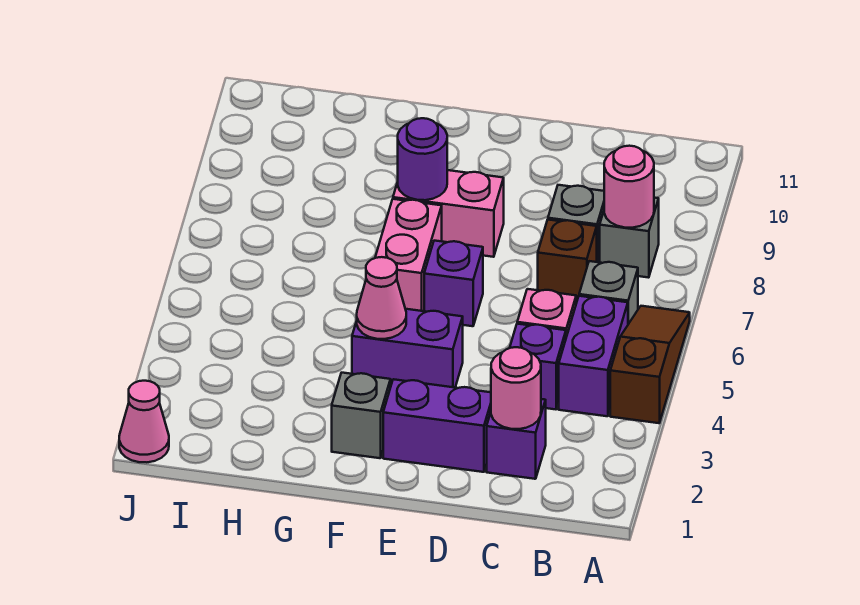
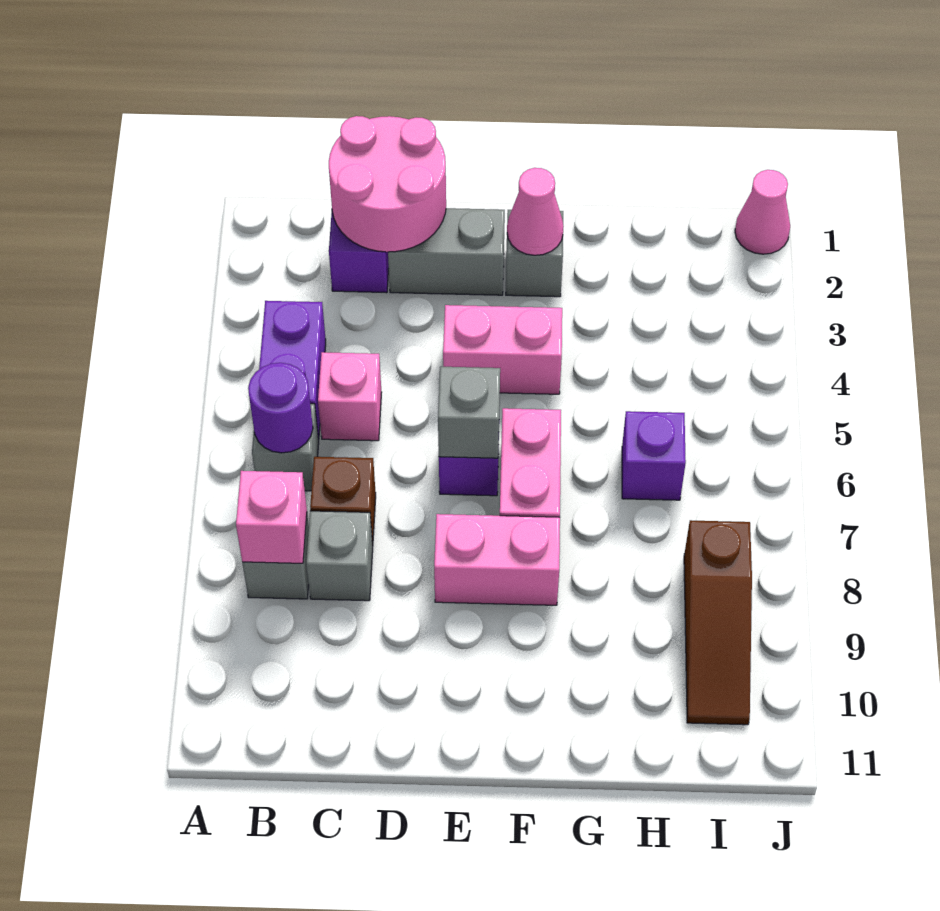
brown slope A4:A6 level 1 top 4 -> brown slope I8:I10 level 1 top 8
pink round brick B8 level 2 -> pink brick B8 level 2
pink round brick C2 level 2 -> pink round brick C1:D2 level 2
purple brick C4 level 1 -> purple brick H6 level 1
purple brick D2:E2 level 1 -> grey brick D2:E2 level 1
purple brick E4:F4 level 1 -> pink brick E4:F4 level 1
none -> grey brick E6 level 2
pink cone F4 level 2 -> pink cone F2 level 2
purple round brick F8 level 2 -> purple round brick B6 level 2

